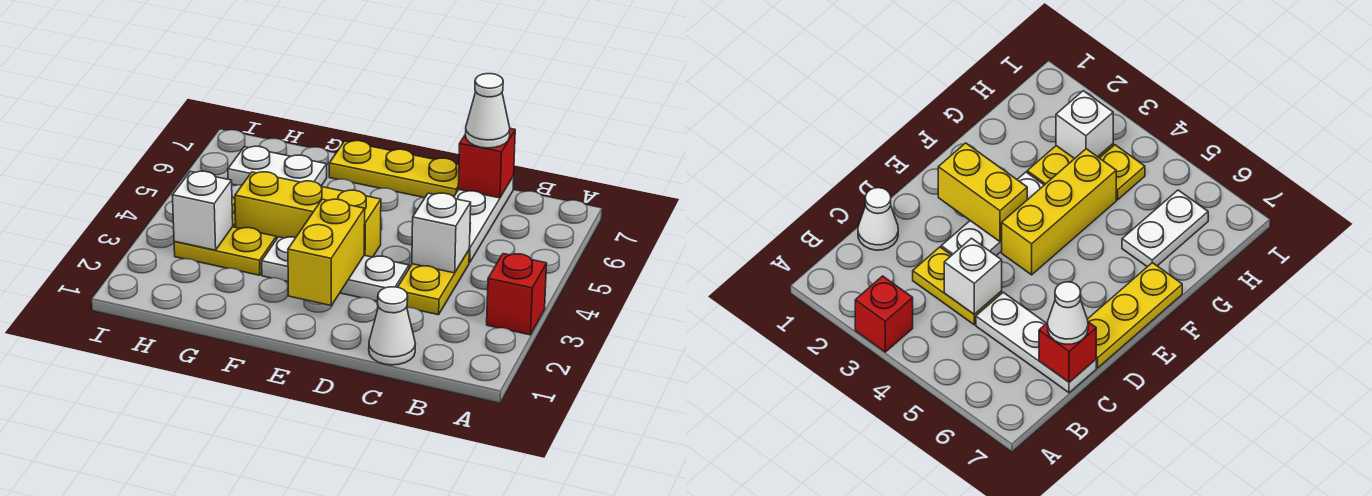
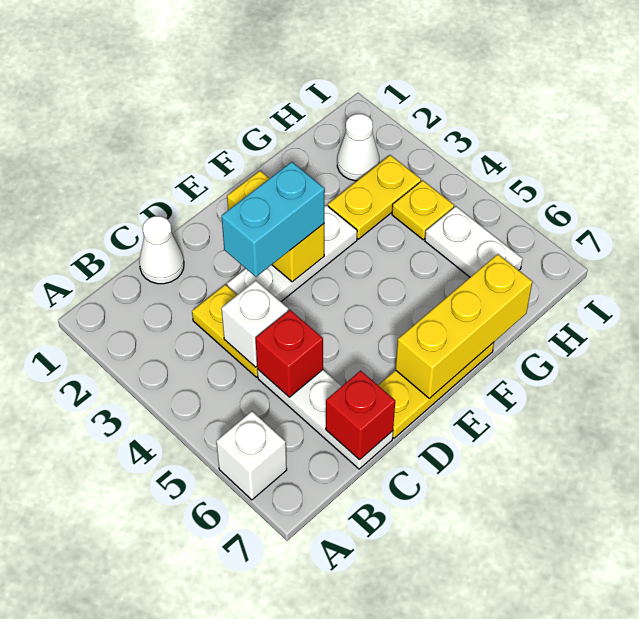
red brick A3 level 1 -> red brick C5 level 2
white cone C7 level 3 -> white cone H2 level 1
none -> cyan brick D3:E3 level 3
yellow brick E4:G4 level 1 -> yellow brick E7:G7 level 2
white plate G6:H6 level 1 -> white plate H5:H6 level 1
white brick H3 level 2 -> white brick A6 level 1

